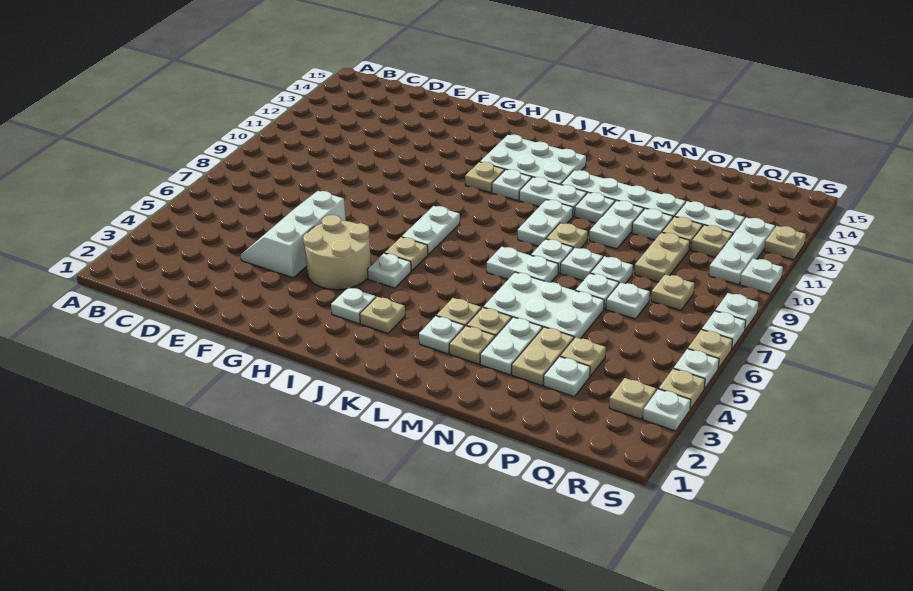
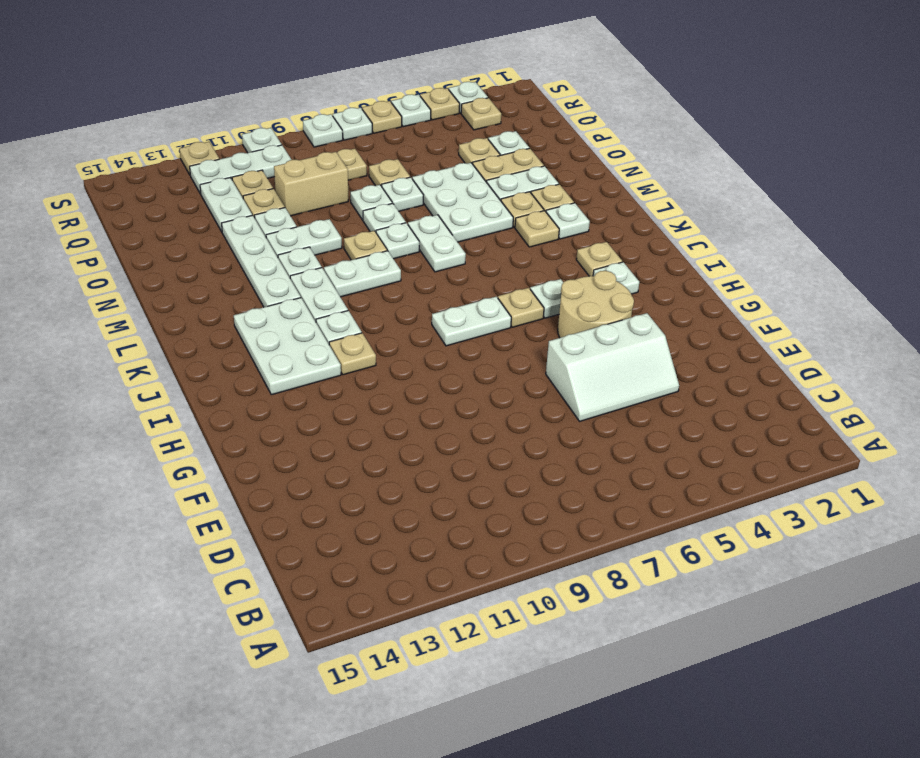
white plate P7 level 1 -> tan plate P7 level 1
tan plate P9:P10 level 1 -> tan brick P9:P10 level 1

